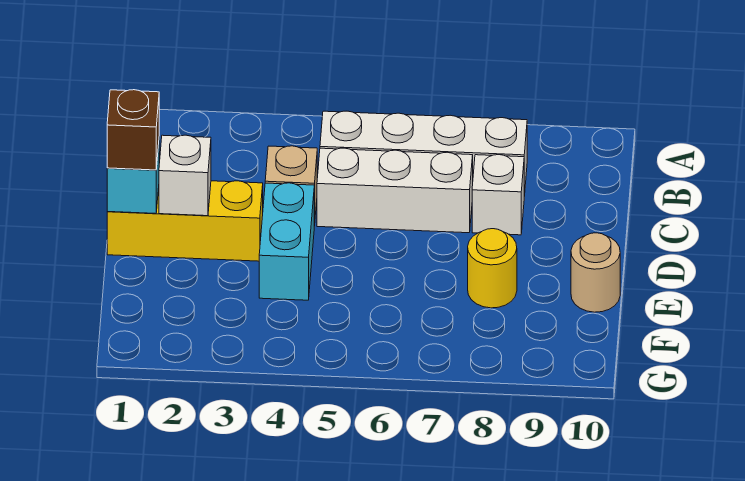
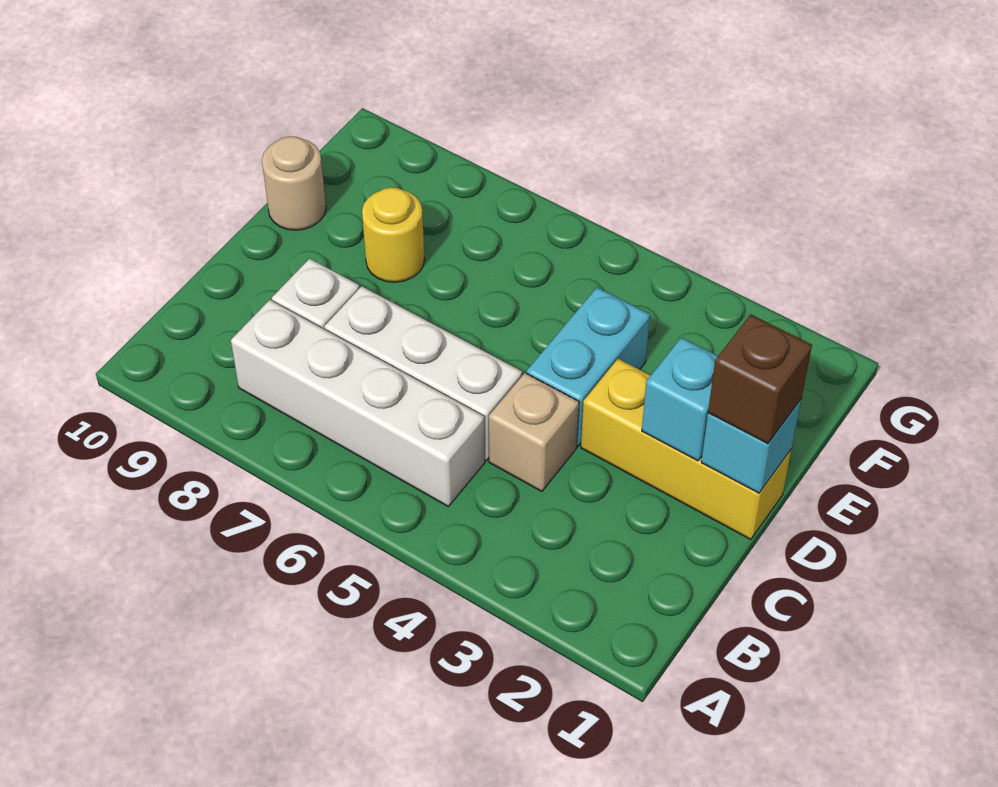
white brick D2 level 2 -> cyan brick D2 level 2

